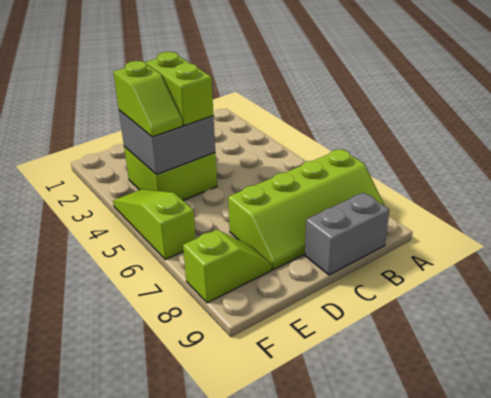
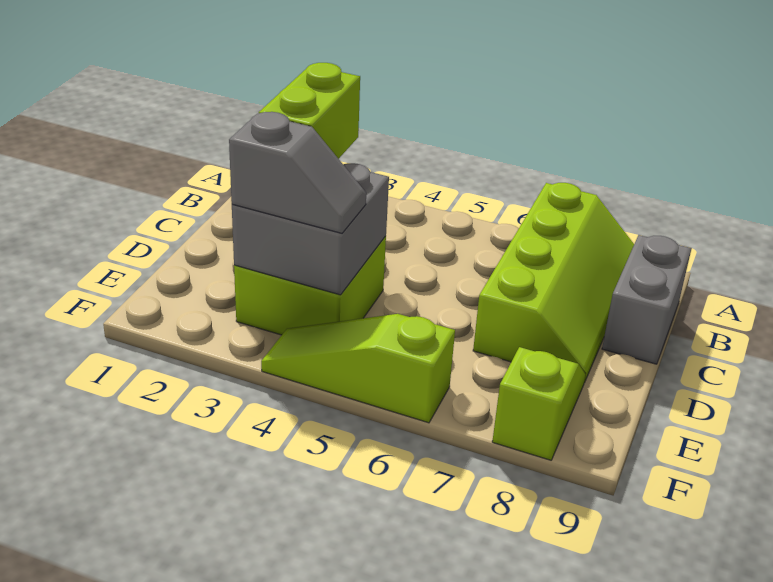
lime brick D3:D4 level 3 -> lime brick C3:D3 level 3
lime slope E3:E4 level 3 top 3 -> grey slope E3:E4 level 3 top 3

